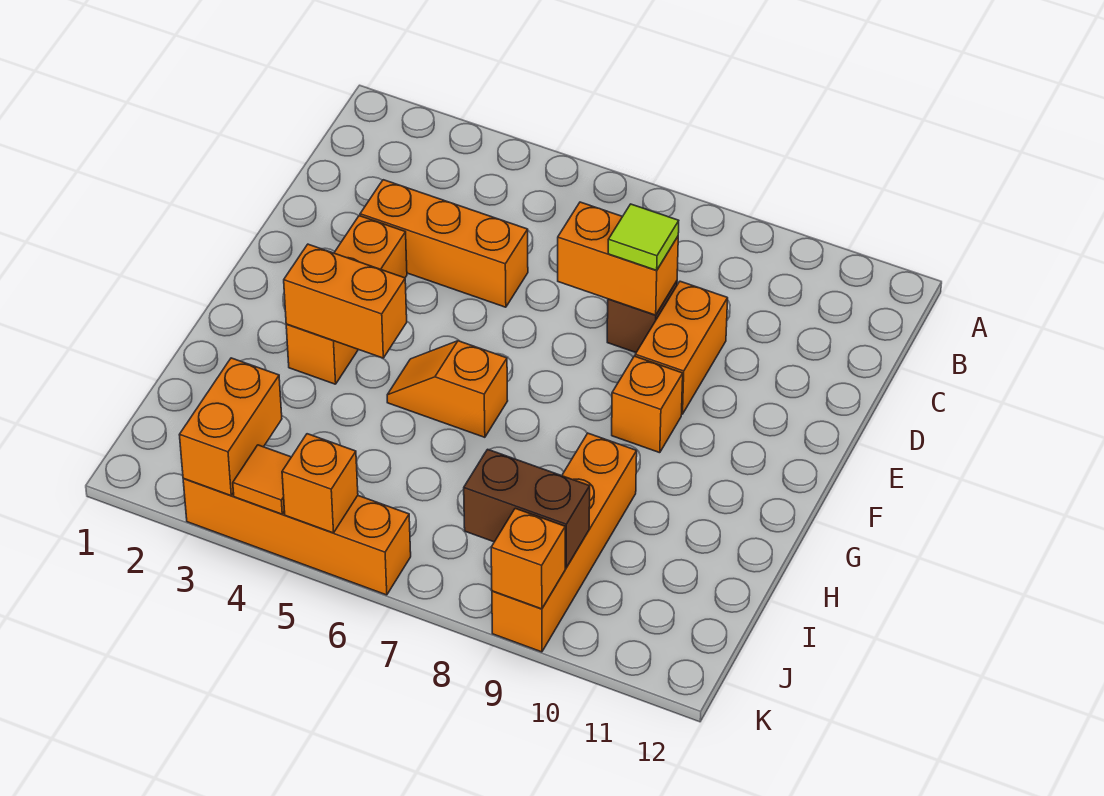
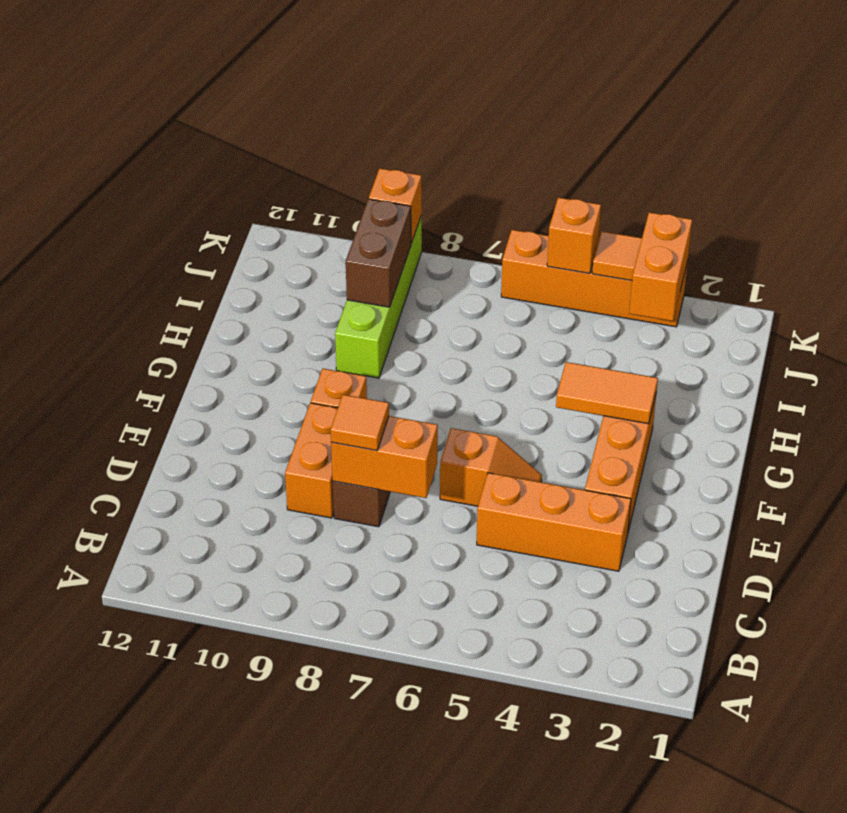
lime tile D8 level 3 -> orange tile D8 level 3
orange brick G3:G4 level 2 -> orange tile G3:G4 level 2
orange slope G5:G6 level 1 top 6 -> orange slope E5:E6 level 1 top 6
orange brick H9:K9 level 1 -> lime brick H9:K9 level 1
brown brick J8:J9 level 2 -> brown brick I9:J9 level 2

